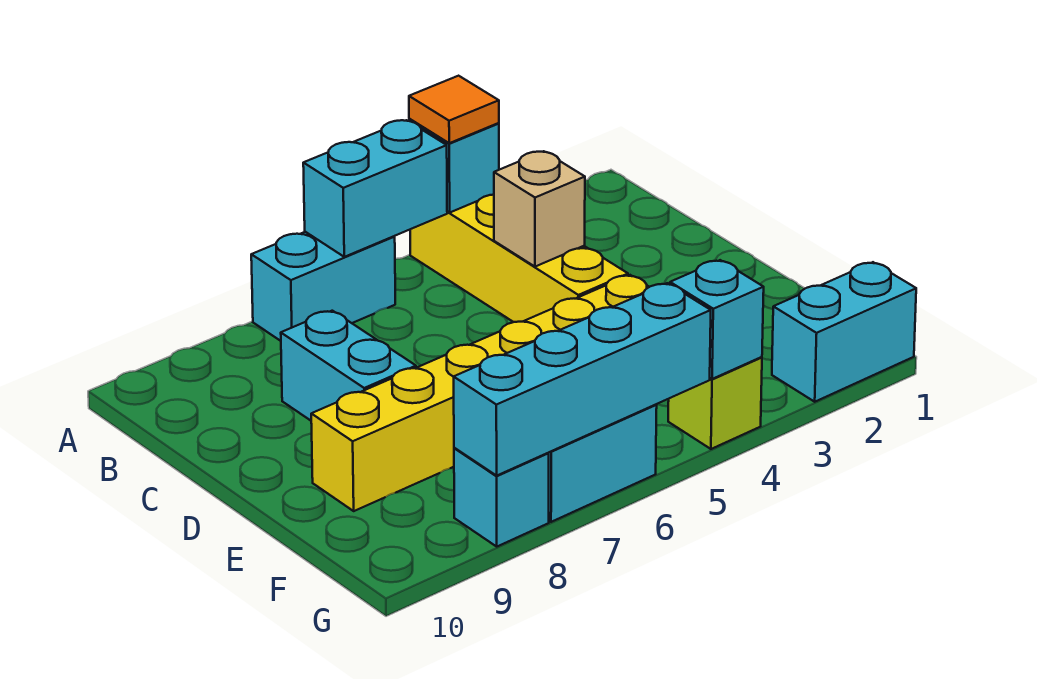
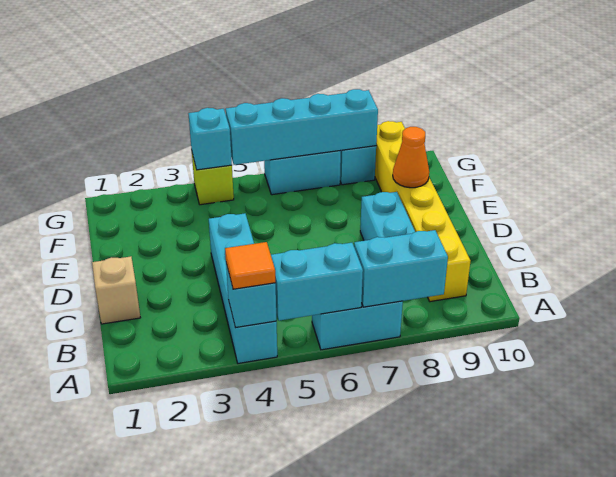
yellow brick A4:D4 level 1 -> cyan brick A4:D4 level 1
tan brick C4 level 2 -> tan brick C1 level 1
yellow brick E4:E9 level 1 -> yellow brick B9:G9 level 1
none -> orange cone E9 level 2
cyan brick G1:G2 level 1 -> cyan brick A7:A8 level 2

